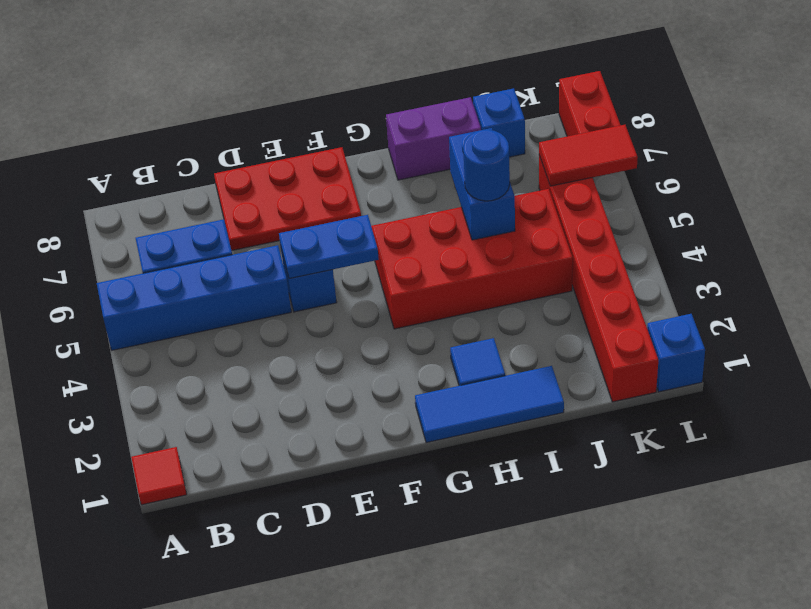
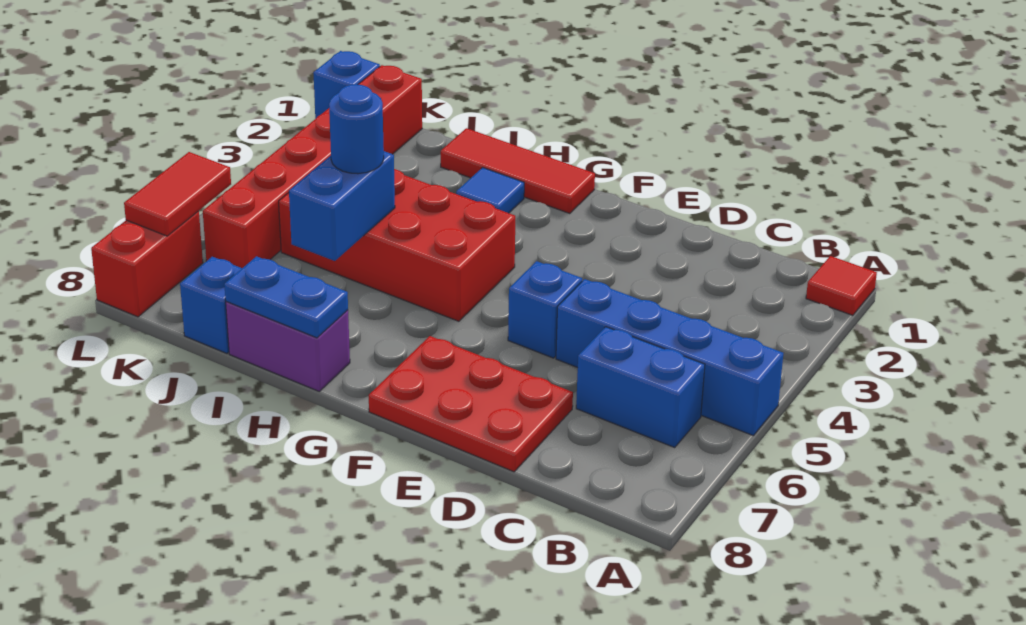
blue plate E5:F5 level 2 -> blue plate H8:I8 level 2
blue tile G1:I1 level 1 -> red tile G1:I1 level 1
red tile K6:L6 level 2 -> red tile L6:L7 level 2

